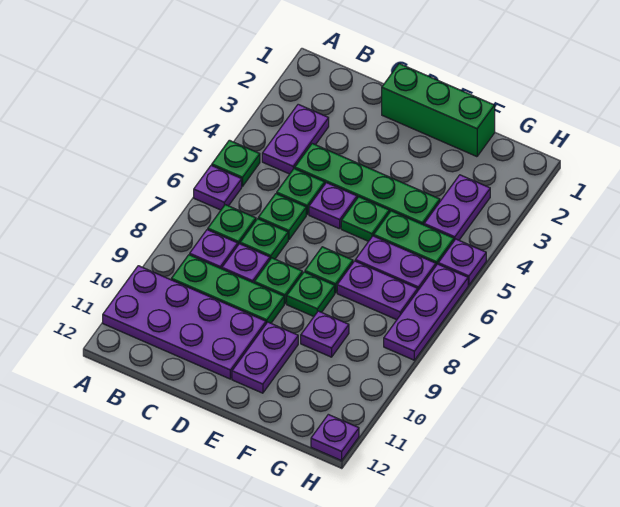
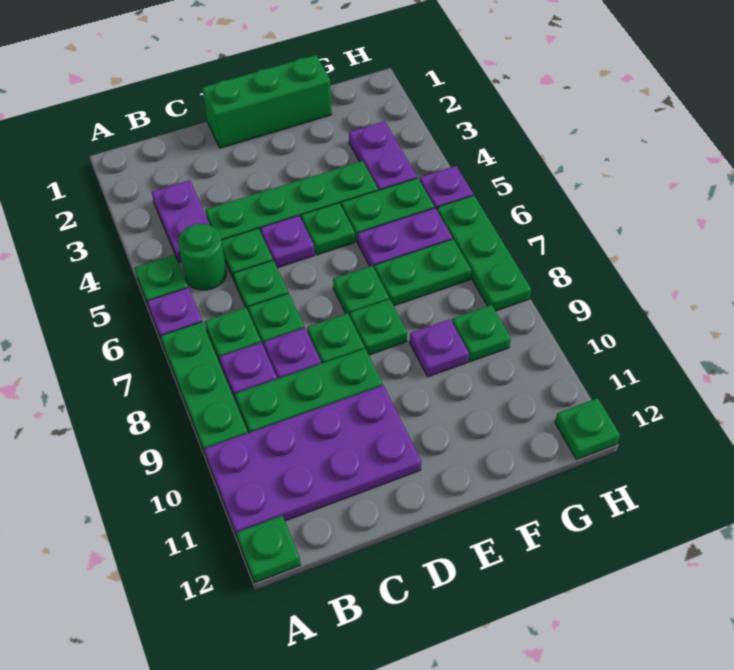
none -> green plate A7:A9 level 1
none -> green plate A12 level 1
none -> green round brick B5 level 1
purple plate E10:E11 level 1 -> none
purple plate F7:G7 level 1 -> green plate F7:G7 level 1
none -> green plate G9 level 1
purple plate H6:H8 level 1 -> green plate H6:H8 level 1
purple plate H12 level 1 -> green plate H12 level 1

